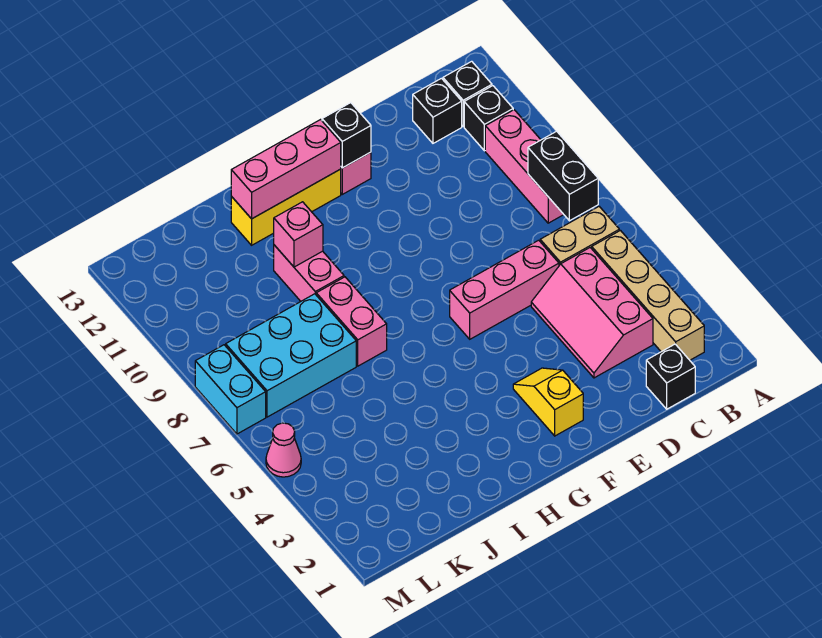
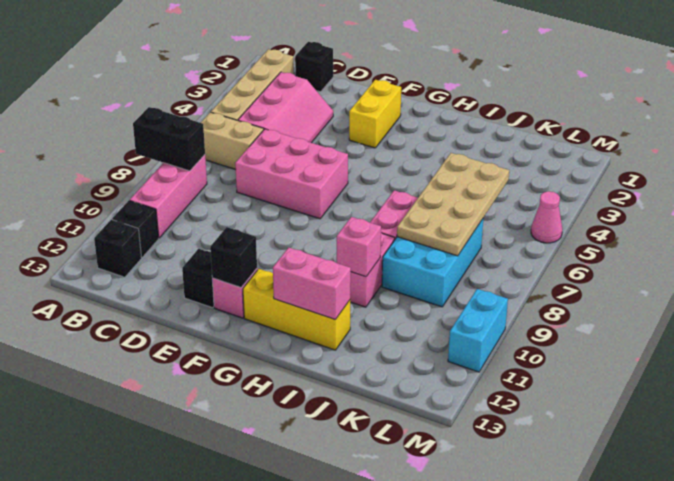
black brick B7:B8 level 2 -> black brick A8:B8 level 2
black brick C12 level 1 -> black brick E12 level 1
pink brick D6:F6 level 1 -> pink brick D6:F7 level 1
yellow slope F2:F3 level 1 top 2 -> yellow brick F2:F3 level 1
pink brick G12:I12 level 2 -> pink brick H12:I12 level 2
none -> tan plate J5:K8 level 2
cyan brick J7:L8 level 1 -> cyan brick J7:K9 level 1
cyan brick M7:M8 level 1 -> cyan brick M10:M11 level 1

